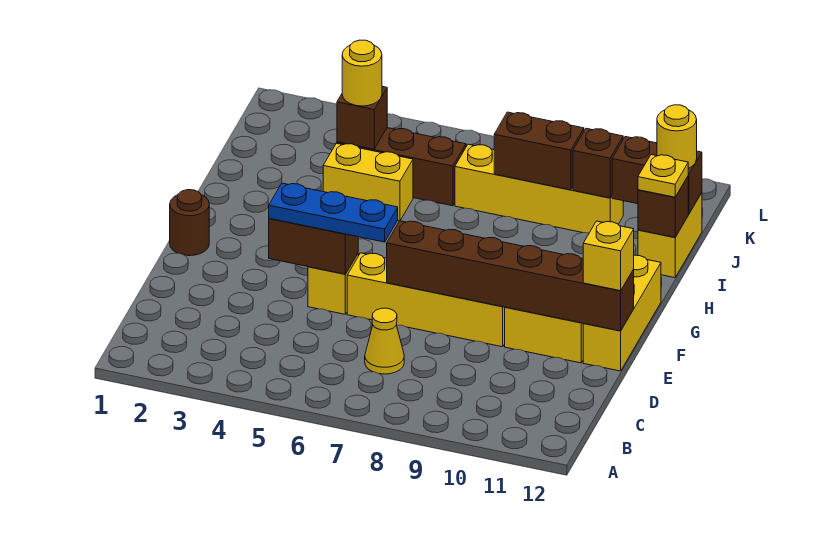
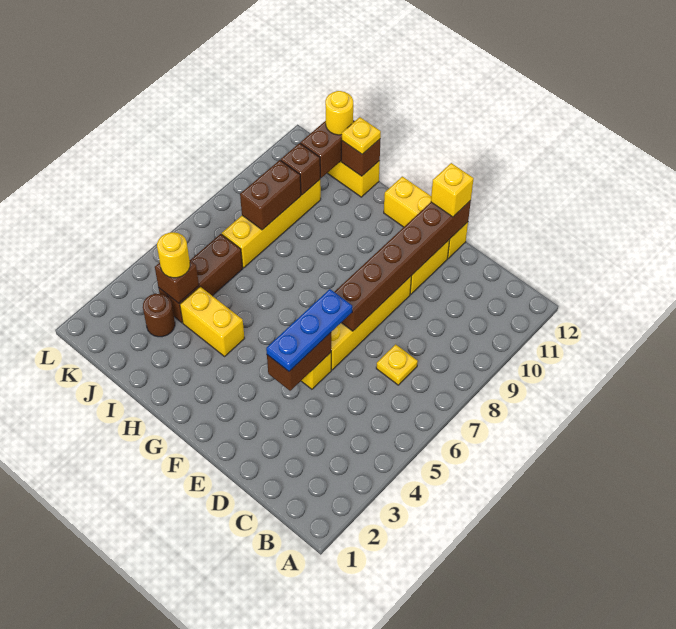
yellow cone C7 level 1 -> yellow plate C7 level 1
brown round brick F1 level 1 -> brown round brick J3 level 1
yellow brick I4:I5 level 1 -> yellow brick H4:I4 level 1

